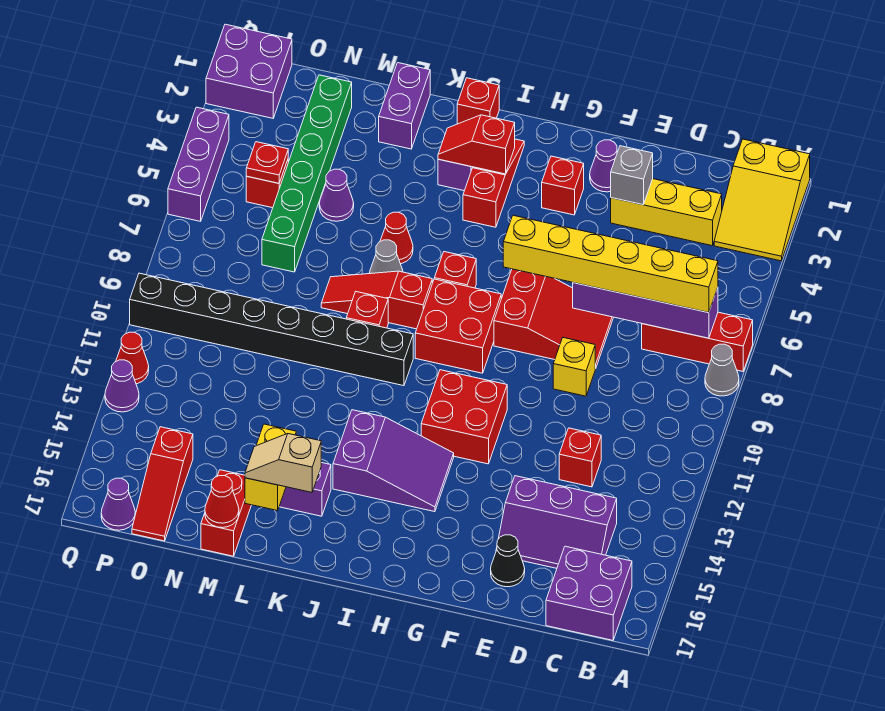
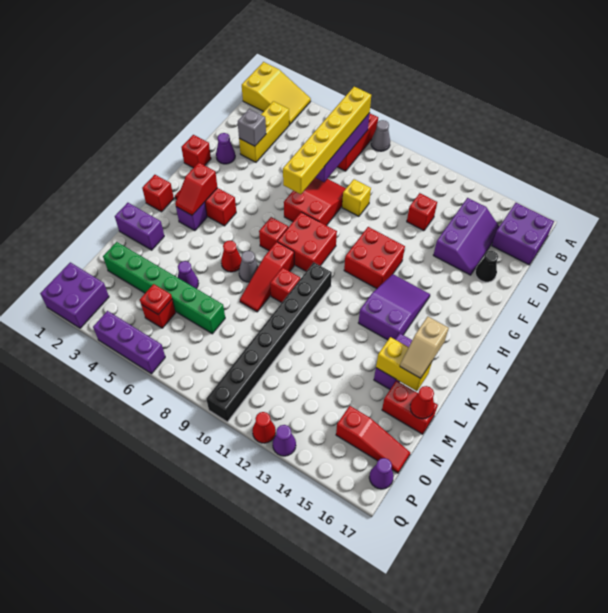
red brick G3 level 1 -> red brick G1 level 1

